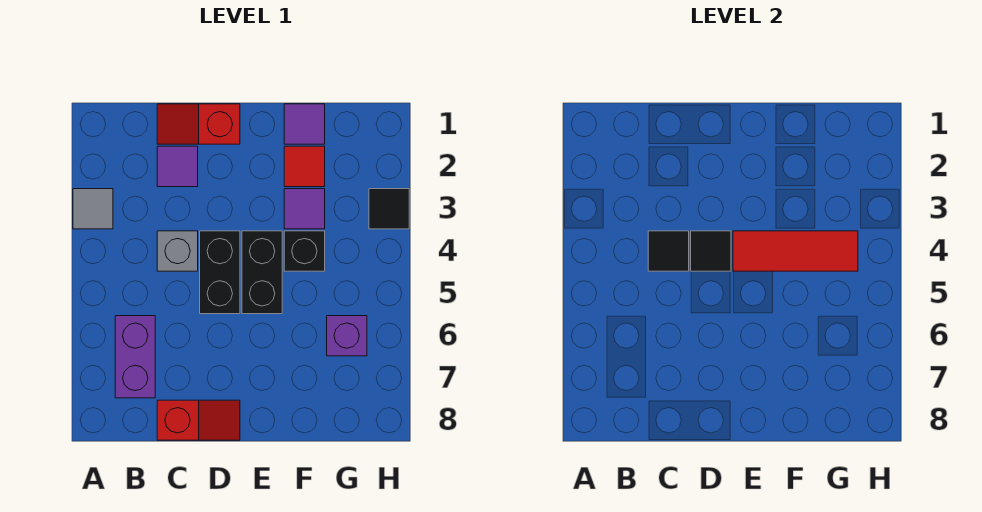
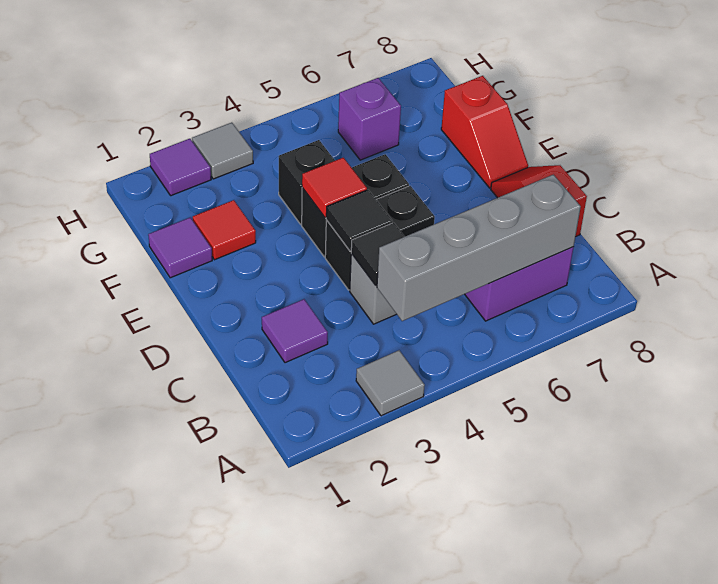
none -> grey brick B4:B7 level 2
red slope C1:D1 level 1 top D -> red slope E8:F8 level 1 top F
red tile E4:G4 level 2 -> red tile E4 level 2
purple tile F3 level 1 -> purple tile H2 level 1
black tile H3 level 1 -> grey tile H3 level 1

